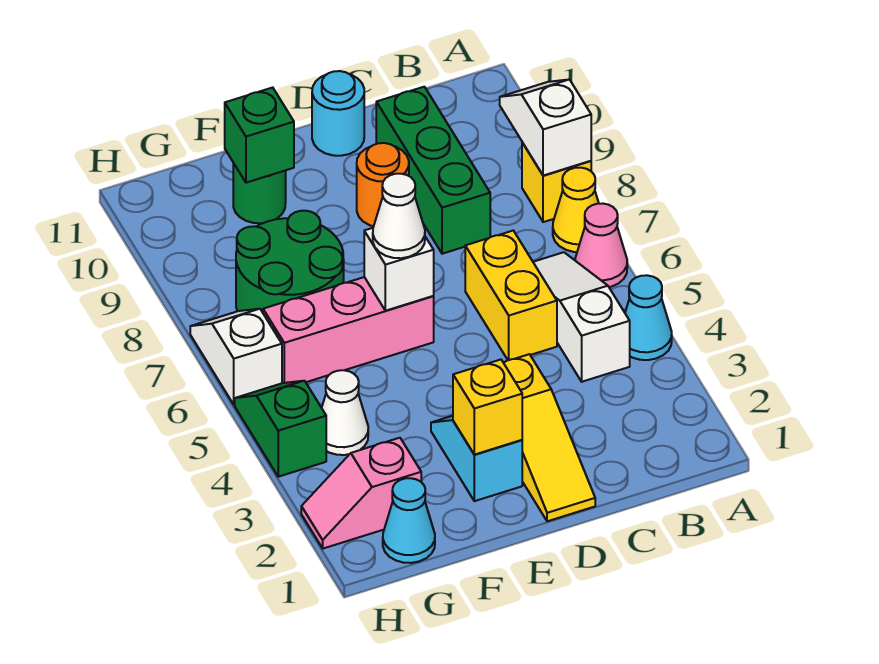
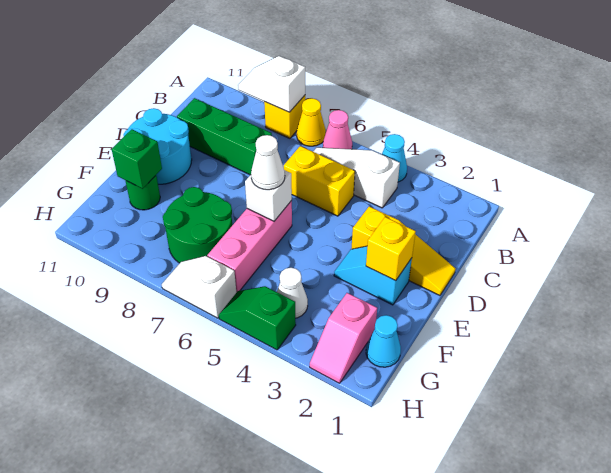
orange round brick D9 level 1 -> none
cyan round brick D11 level 1 -> cyan round brick D10:E11 level 1

